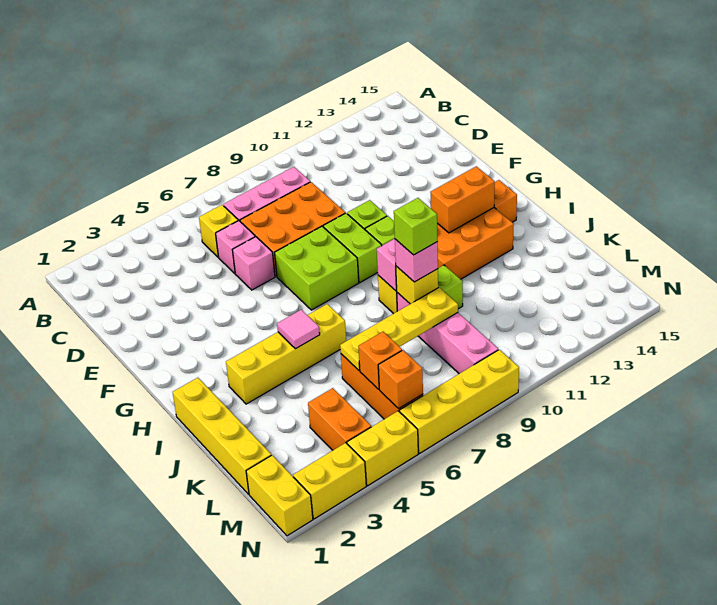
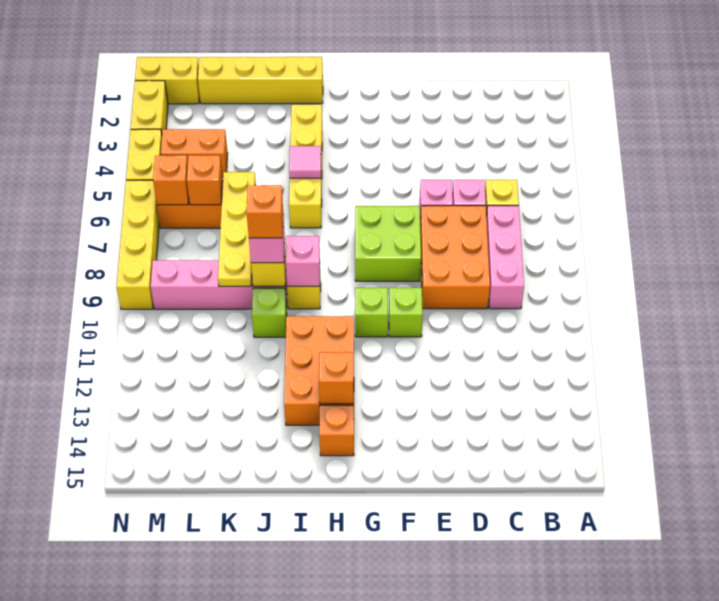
lime brick F9:G9 level 1 -> none
orange brick H12:H13 level 2 -> orange brick H13 level 2
lime brick J9 level 4 -> orange brick J9 level 4

